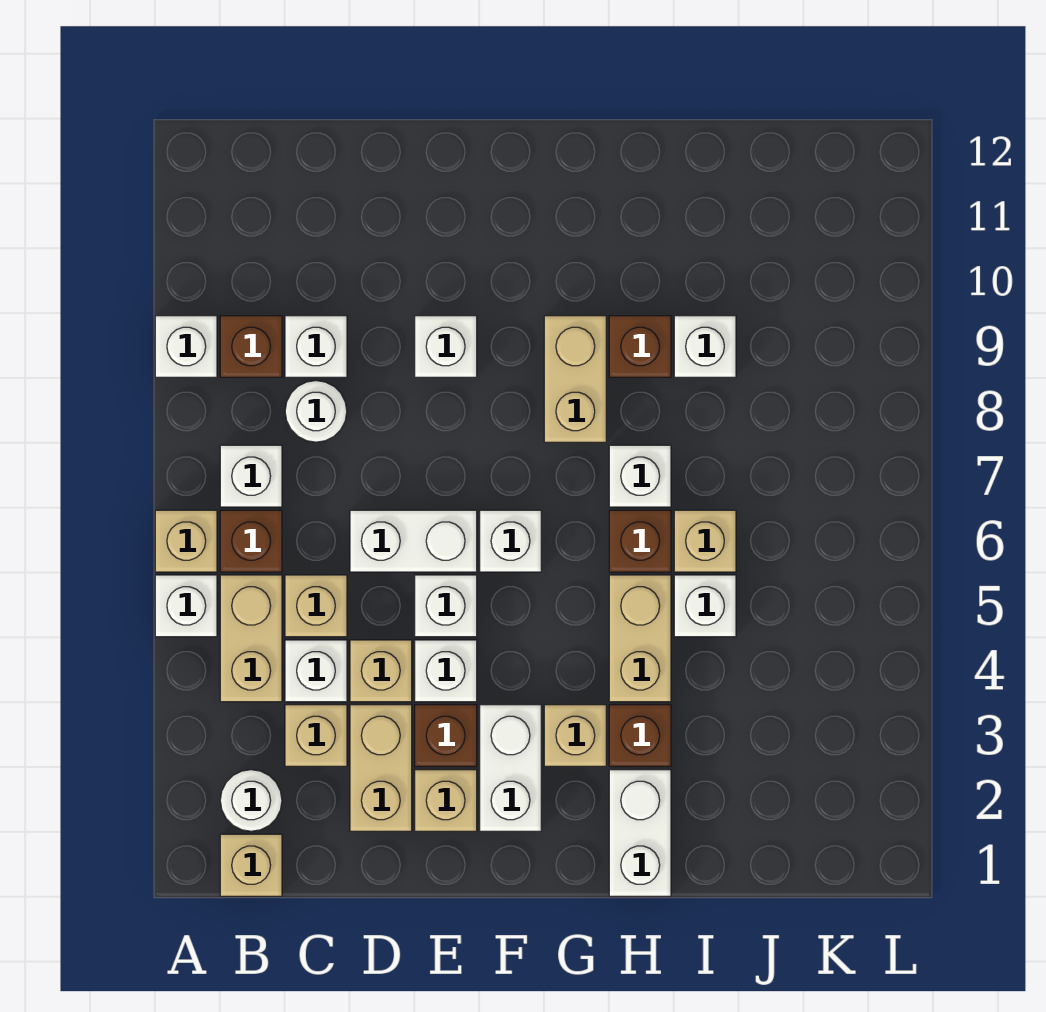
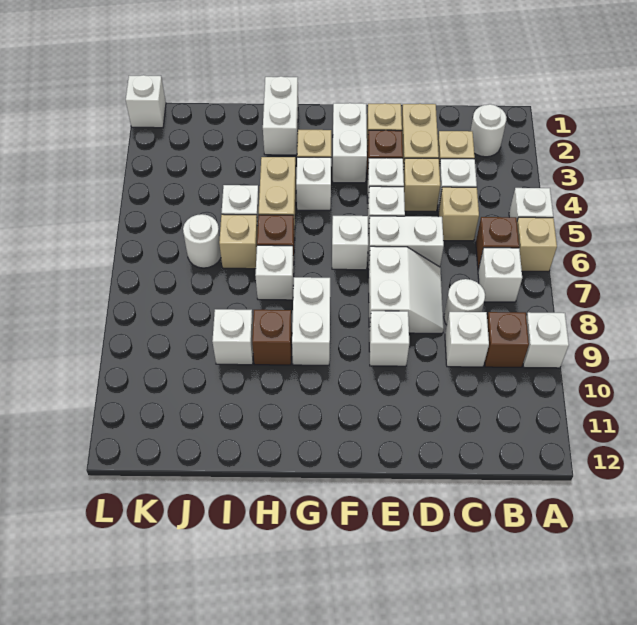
tan brick B1 level 1 -> none
tan brick B4:B5 level 1 -> none
none -> white slope D7:E8 level 1 top E
none -> white brick G4 level 1
tan brick G8:G9 level 1 -> white brick G8:G9 level 1
brown brick H3 level 1 -> none
none -> white round brick J6 level 1
none -> white brick L1 level 1

